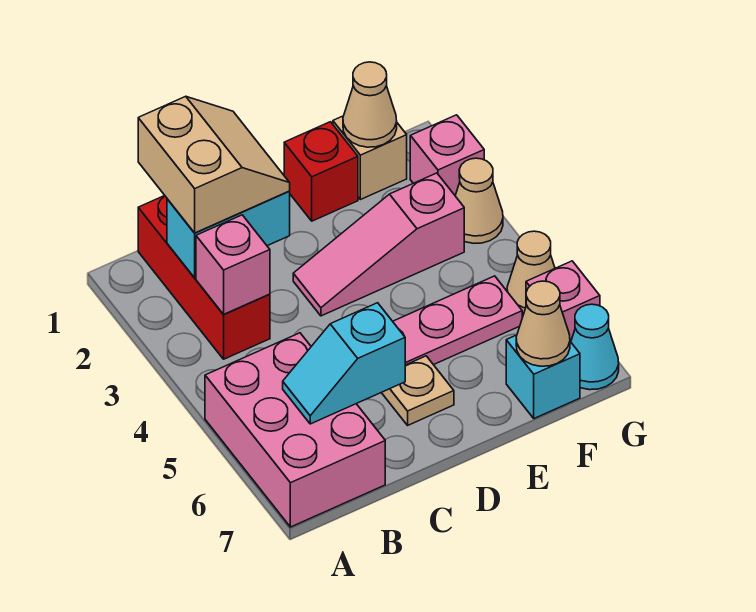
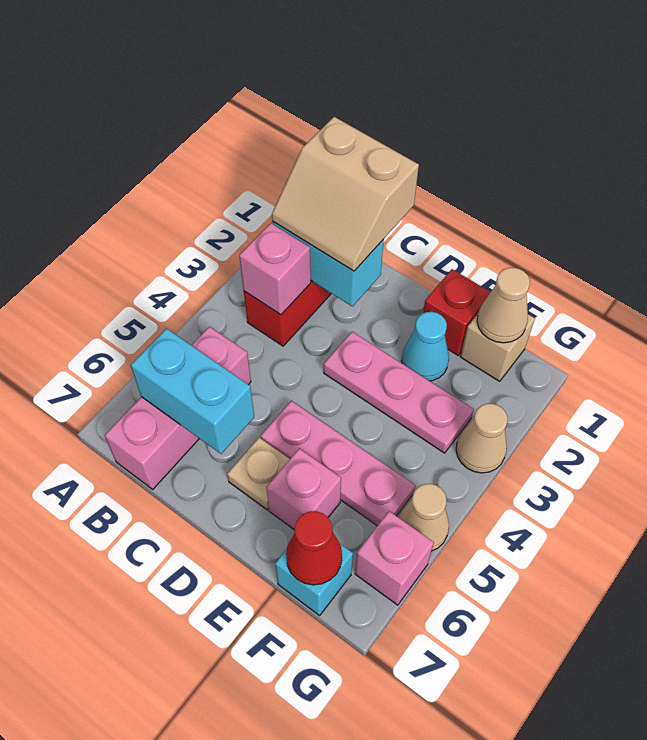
pink brick A5:B7 level 1 -> pink brick B5:B7 level 1
tan slope B1:C2 level 3 top B -> tan slope B1:C2 level 3 top 1
cyan slope B6:C6 level 2 top C -> cyan brick B6:C6 level 2
pink slope D3:F3 level 1 top F -> pink plate D3:F3 level 1
tan cone F7 level 2 -> red cone F7 level 2
pink brick G2 level 1 -> pink brick E6 level 1
cyan cone G7 level 1 -> cyan cone E2 level 1

